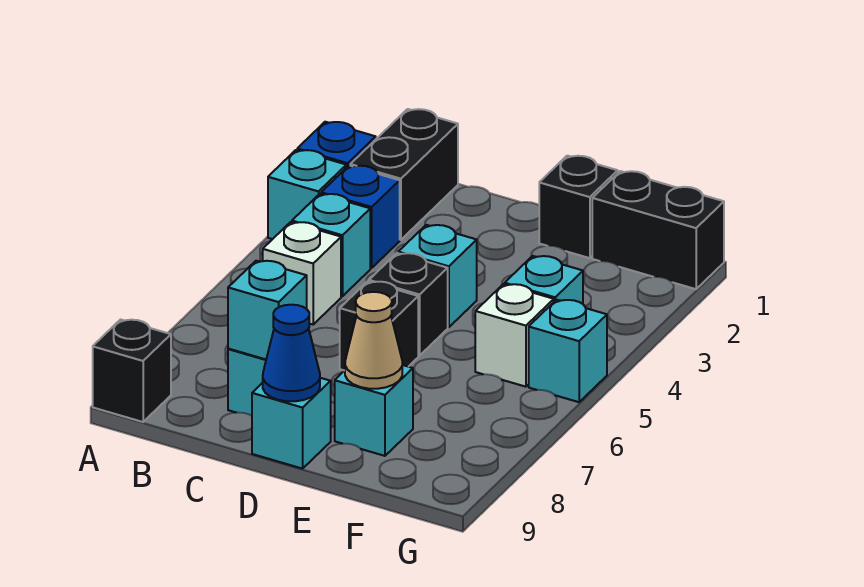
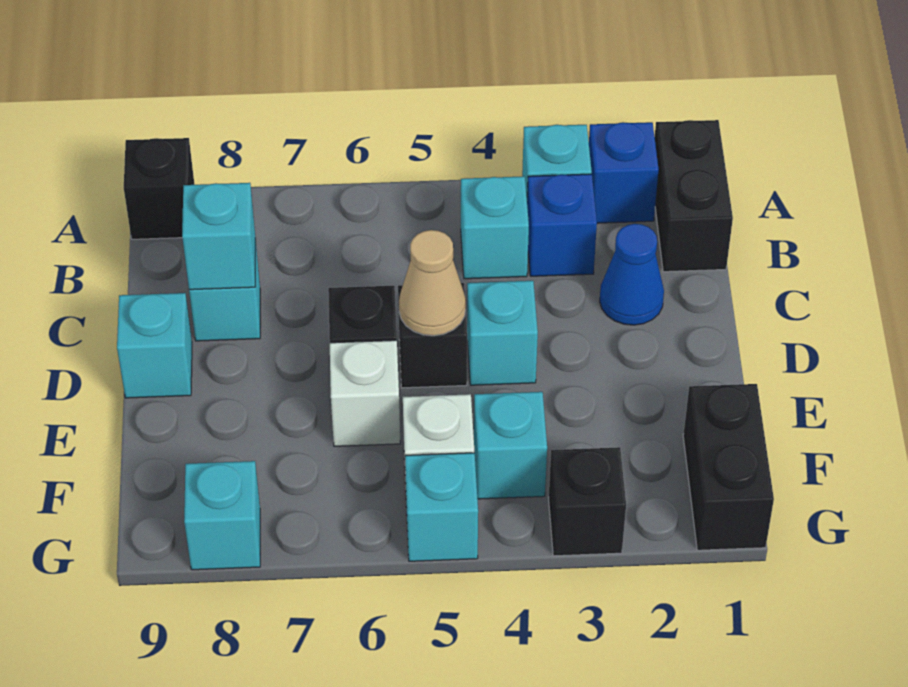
black brick B1:B2 level 1 -> black brick A1:B1 level 1
white brick B5 level 1 -> white brick E6 level 1
blue cone D9 level 2 -> blue cone C2 level 1
black brick E1 level 1 -> black brick G3 level 1
cyan brick E8 level 1 -> cyan brick G8 level 1
tan cone E8 level 2 -> tan cone D5 level 2

